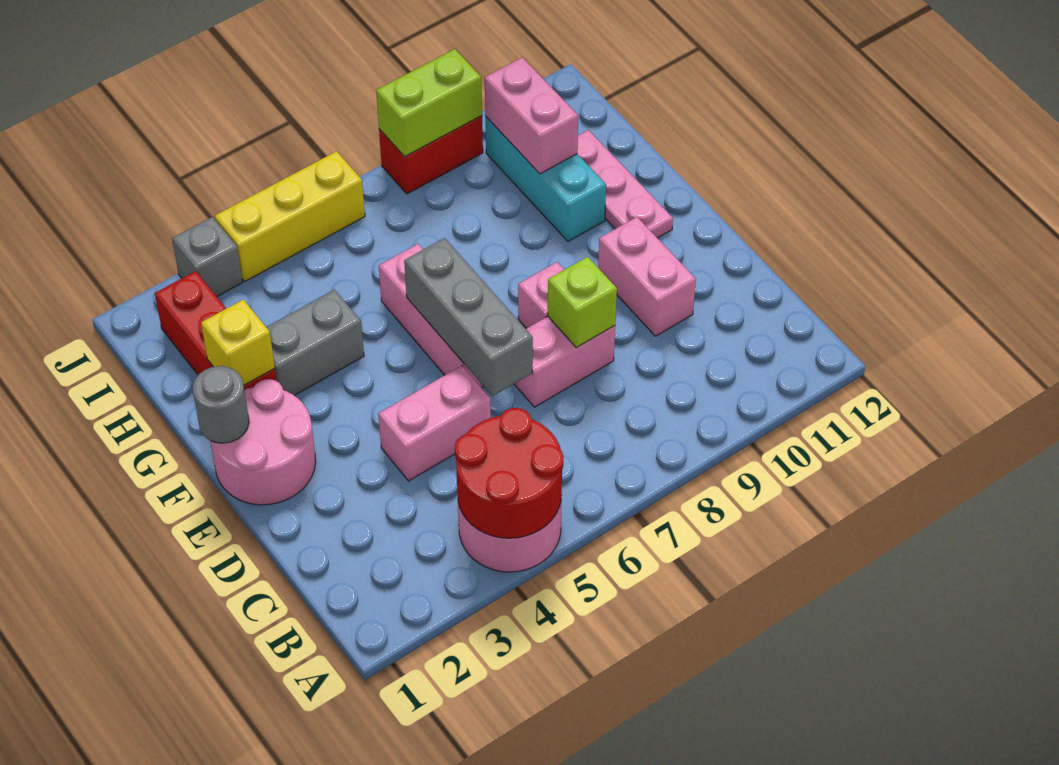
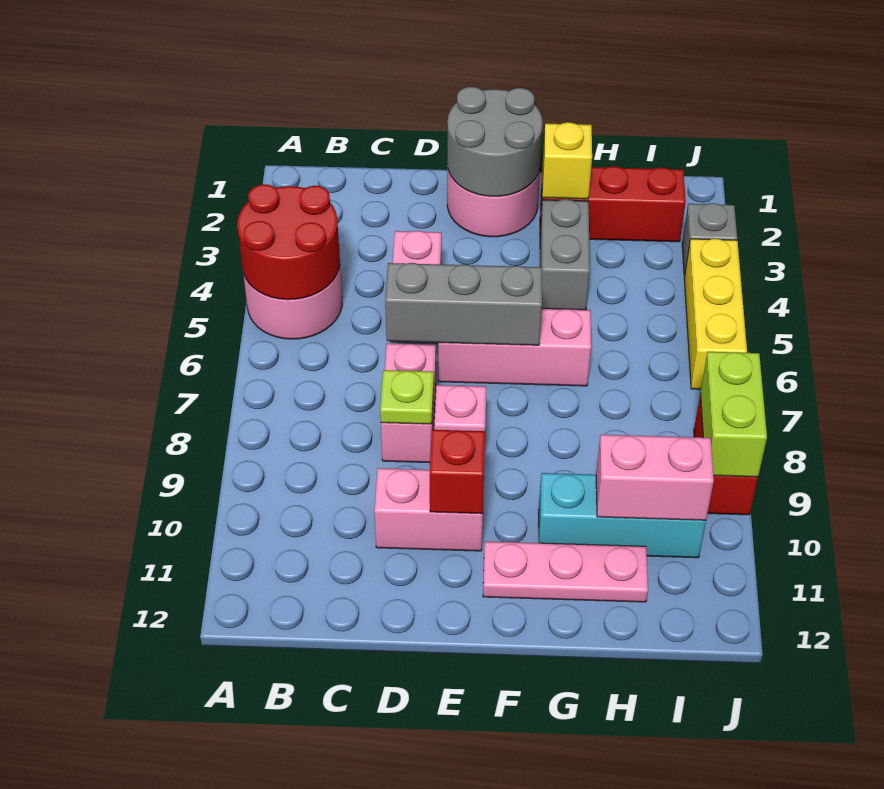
lime brick D8 level 2 -> lime plate D8 level 2
none -> red brick E10 level 2
grey round brick F1 level 2 -> grey round brick E1:F2 level 2

